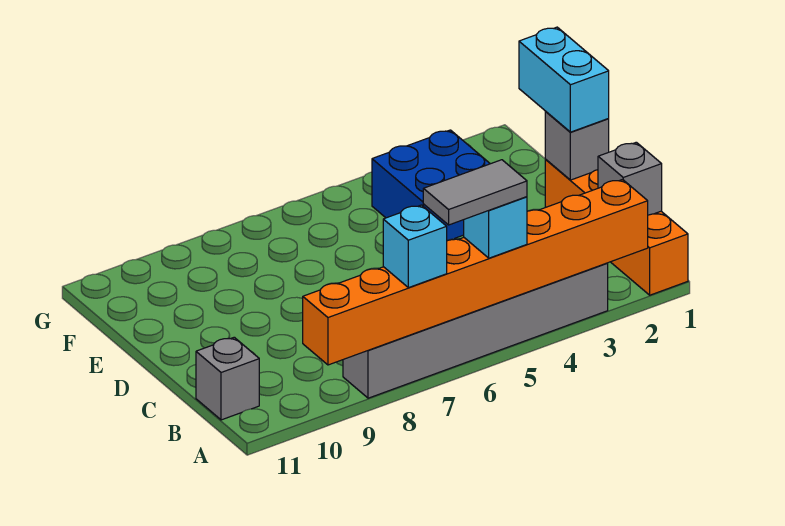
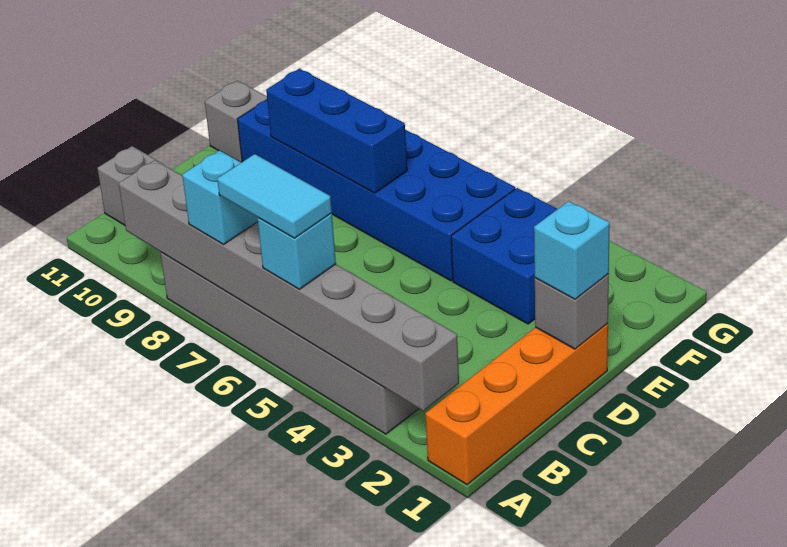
orange brick A2:A9 level 2 -> grey brick A2:A9 level 2
grey tile A5:A6 level 4 -> cyan tile A5:A6 level 4
grey brick B1 level 2 -> grey brick E11 level 1
cyan brick D1:E1 level 3 -> cyan brick D1 level 3
none -> blue brick E5:F10 level 1
none -> blue brick E7:E9 level 2

